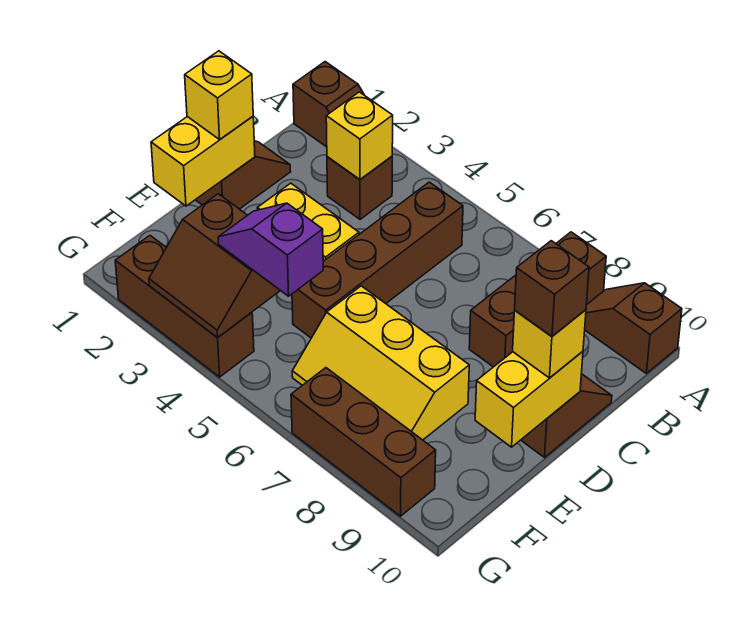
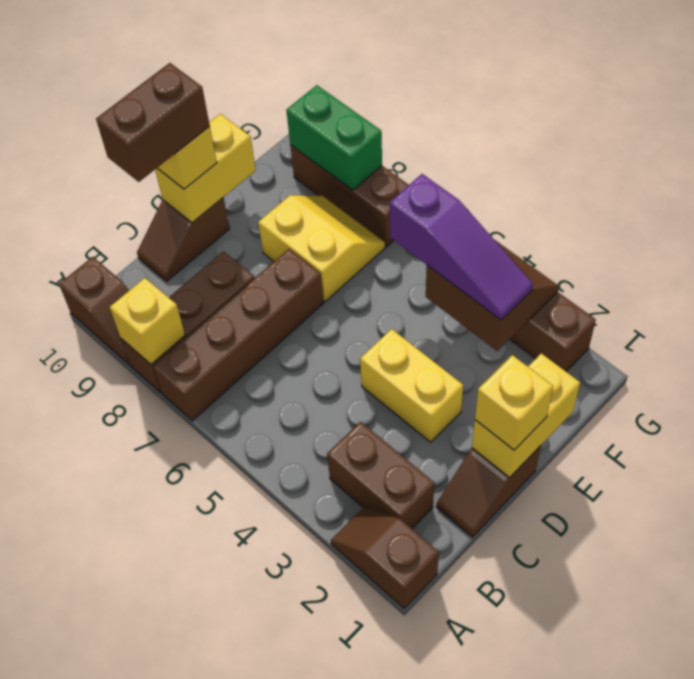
brown brick B3 level 1 -> brown brick B2:B3 level 1
yellow brick B3 level 2 -> yellow brick A8 level 2
brown brick B5:E5 level 1 -> brown brick A7:D7 level 1
brown brick D10 level 4 -> brown brick C10:D10 level 4
yellow slope E6:F8 level 1 top E -> yellow slope E7:F8 level 1 top E
purple slope F4:F5 level 3 top 5 -> purple slope F3:F5 level 3 top 5
none -> green brick G8:G9 level 2

